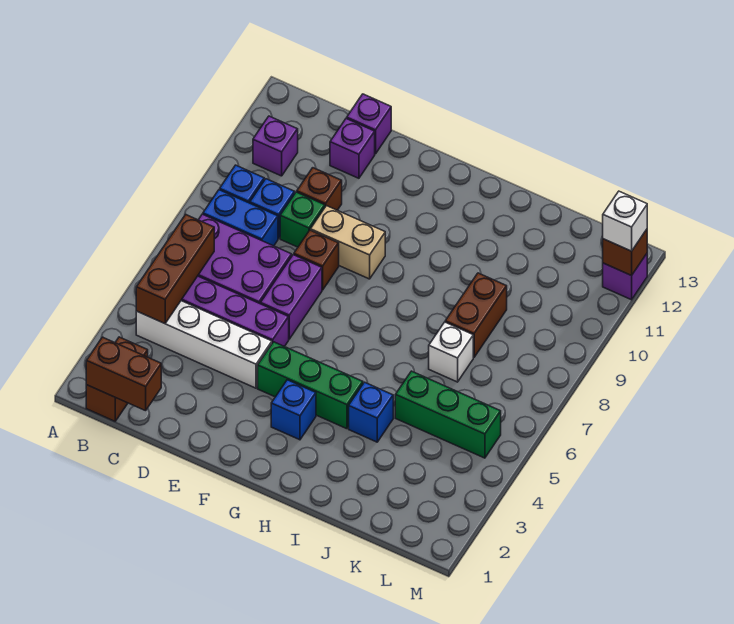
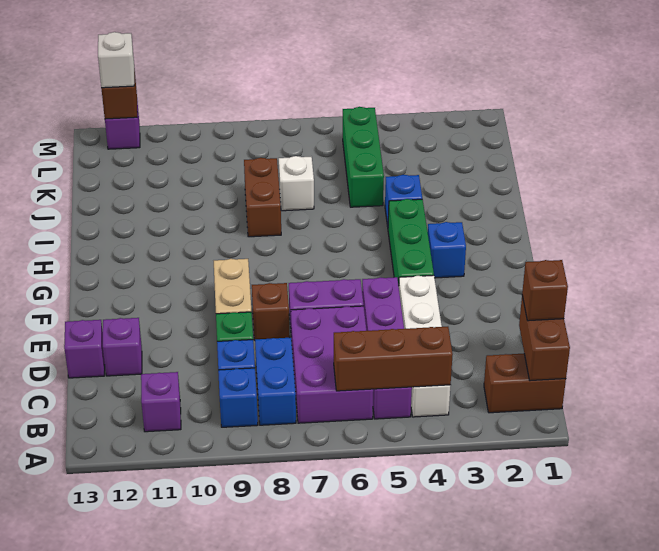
brown brick D10 level 1 -> brown brick C1 level 3
brown brick J8:J9 level 1 -> brown brick I8:J8 level 1

